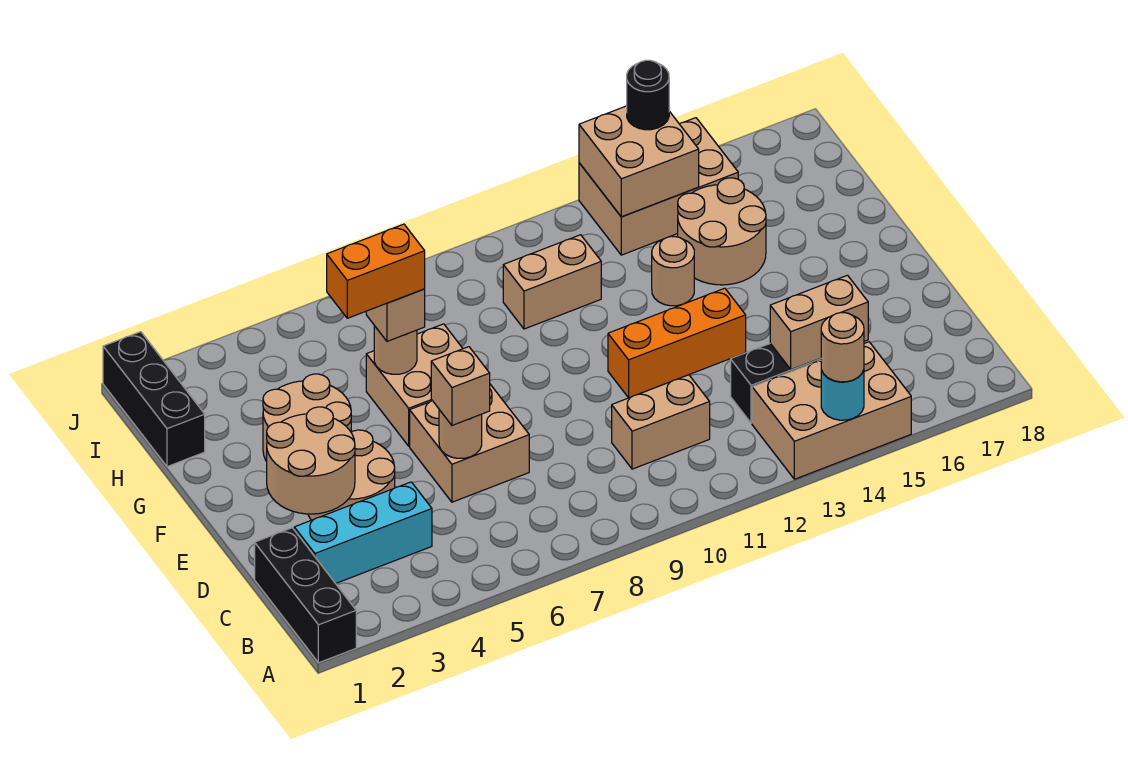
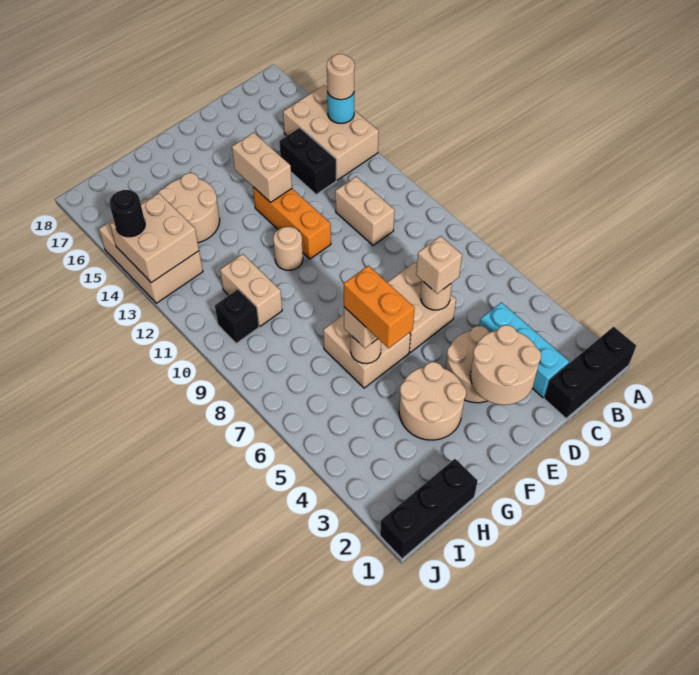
tan brick C14:C15 level 2 -> tan brick E13:E14 level 2
tan round brick G13 level 1 -> tan round brick F11 level 1
none -> black brick I10 level 1

